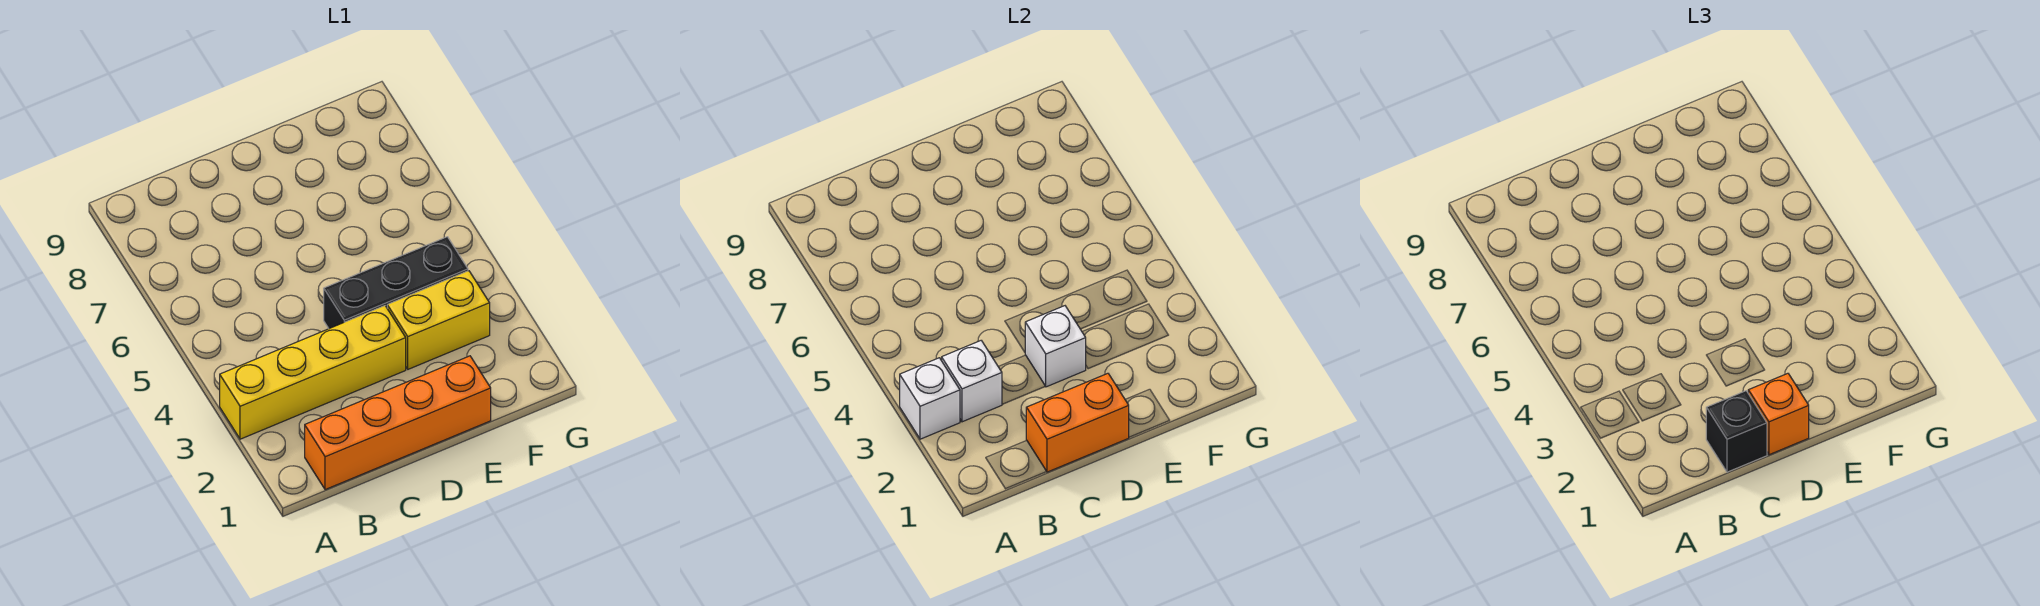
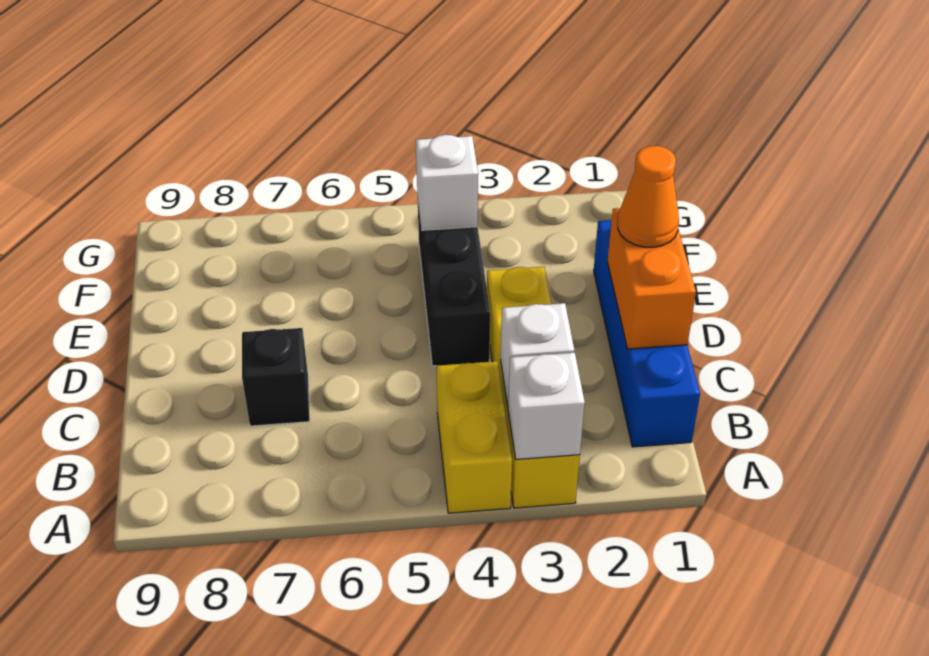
orange brick B1:E1 level 1 -> blue brick B1:E1 level 1
black brick C1 level 3 -> black brick C7 level 1
orange brick D1 level 3 -> orange cone D1 level 3
white brick D3 level 2 -> white brick F4 level 2
yellow brick E3:F3 level 1 -> yellow brick A4:B4 level 1

